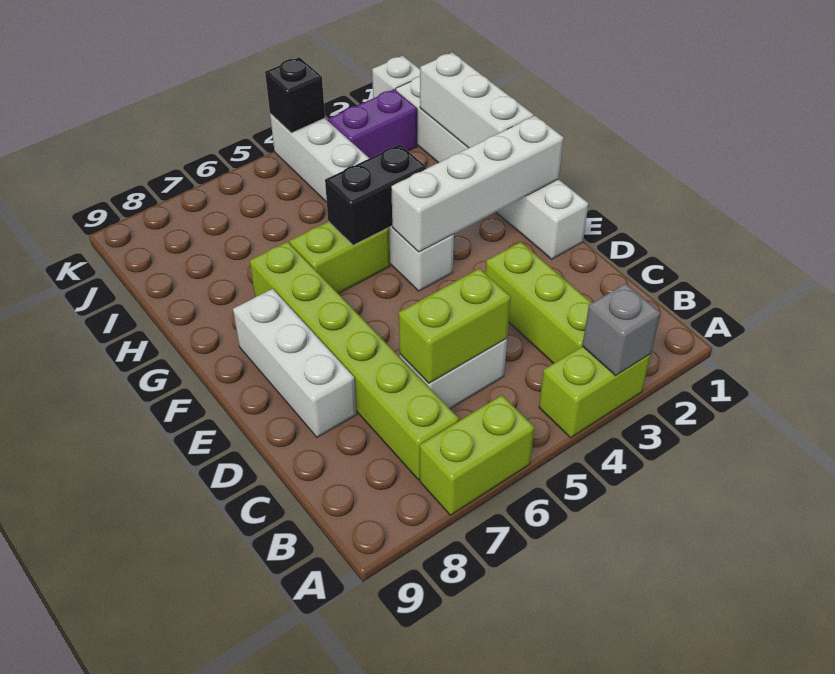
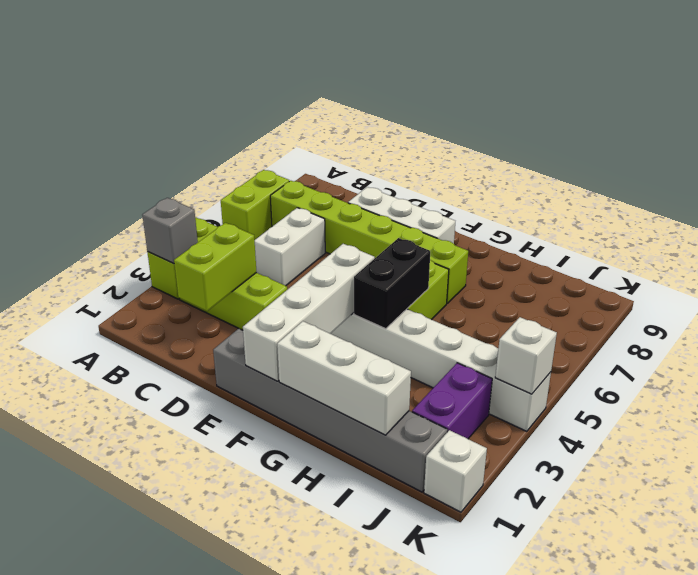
lime brick C5:C6 level 2 -> lime brick C2:C3 level 2
white brick E1:J1 level 1 -> grey brick E1:J1 level 1
black brick K4 level 2 -> white brick K4 level 2

